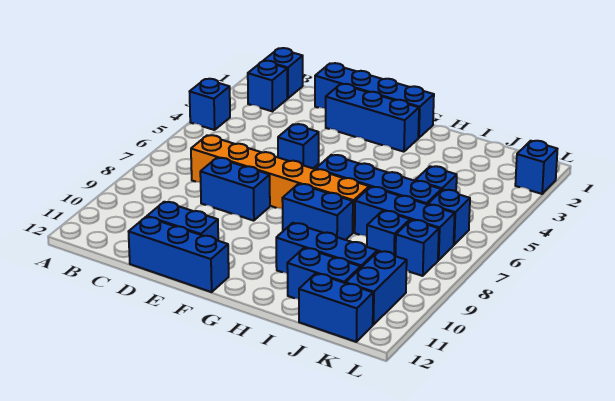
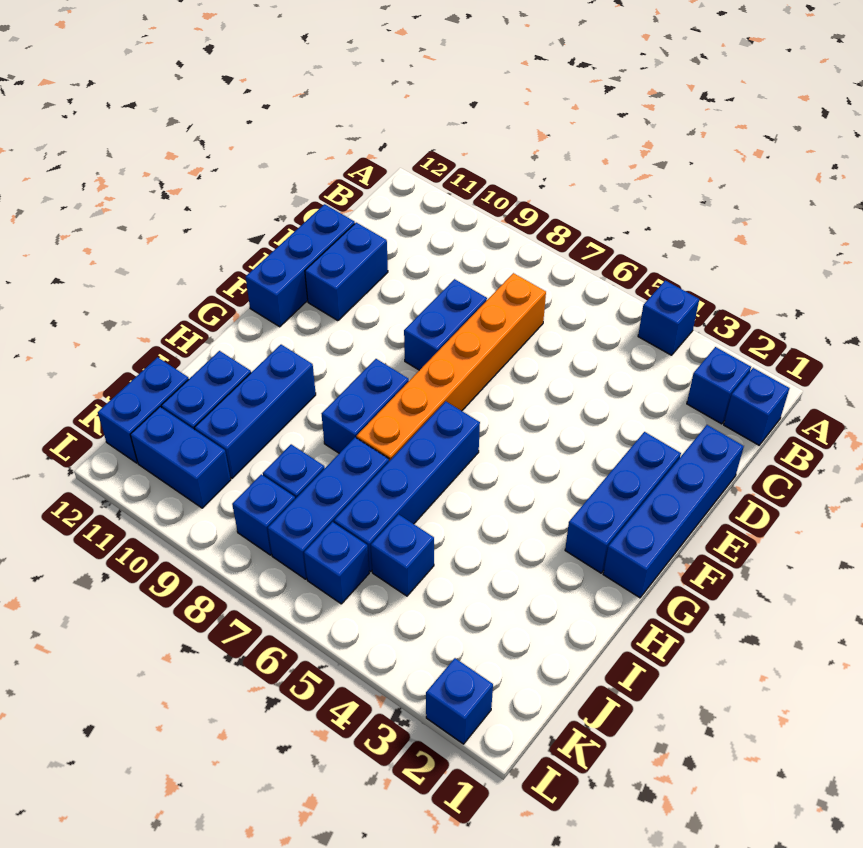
blue brick E5 level 1 -> none

